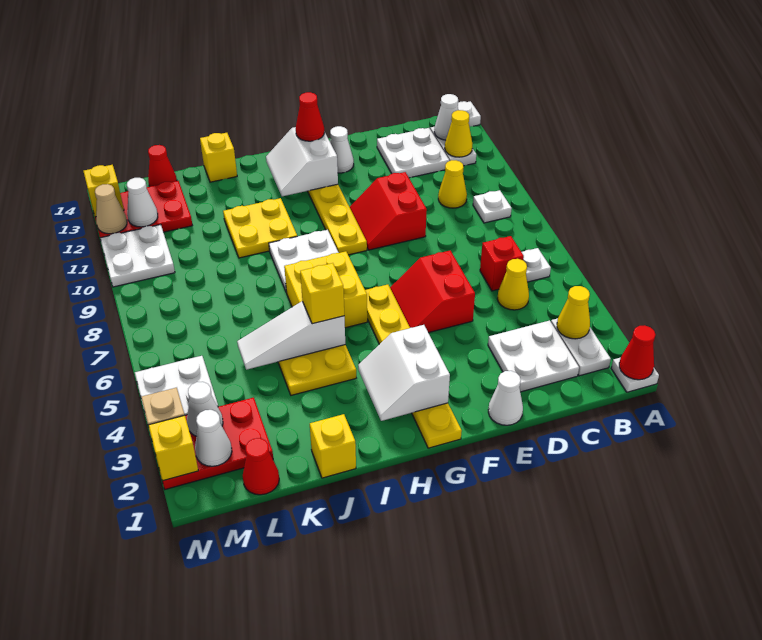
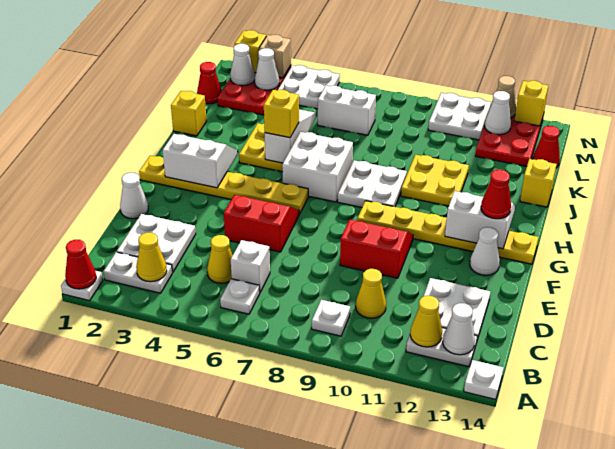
red brick C6 level 1 -> white brick C6 level 1
yellow brick H6:I7 level 1 -> white brick H6:I7 level 1
none -> white brick L6:L7 level 1

